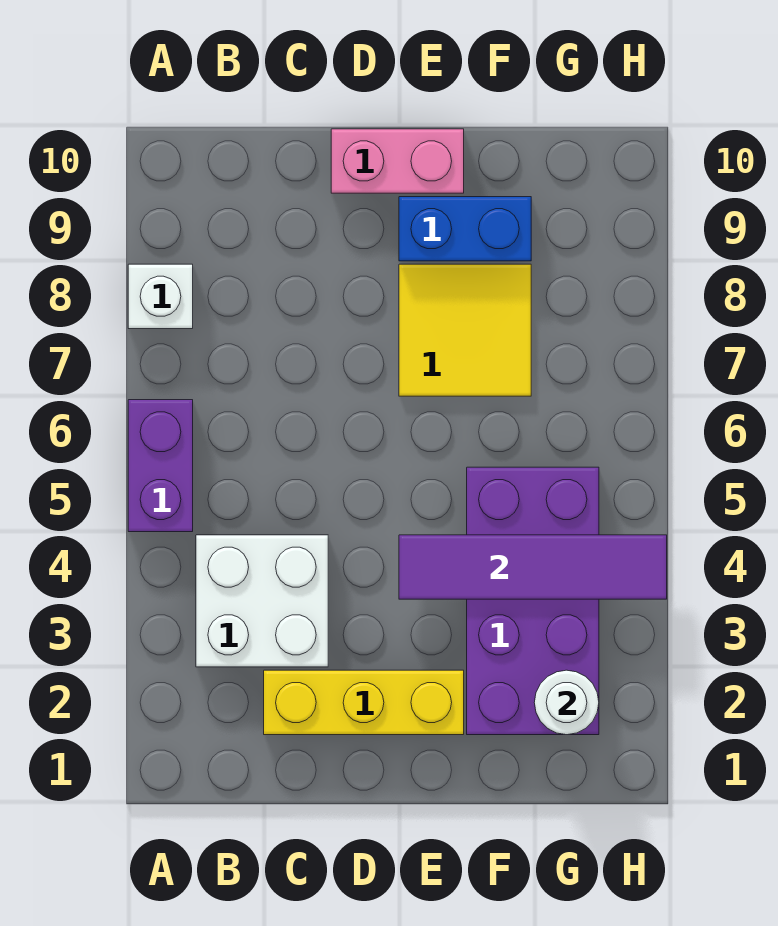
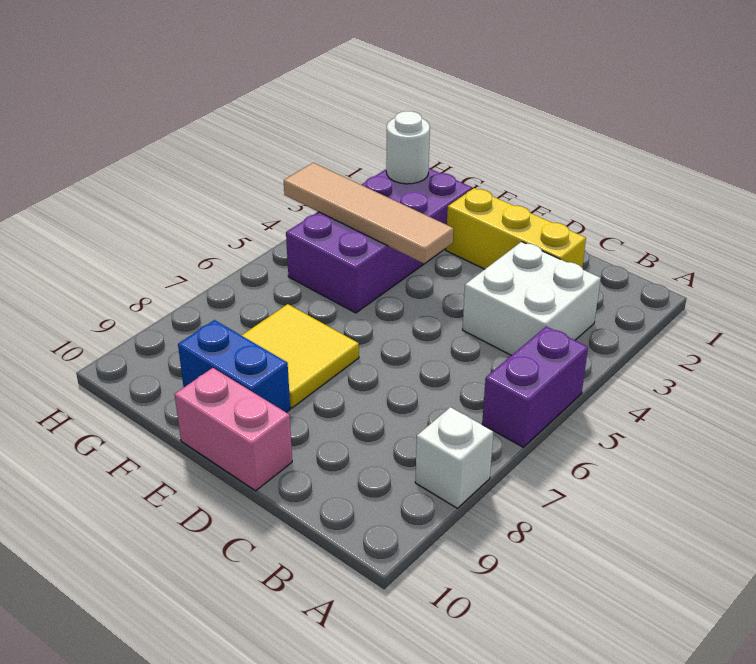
purple tile E4:H4 level 2 -> tan tile E4:H4 level 2

